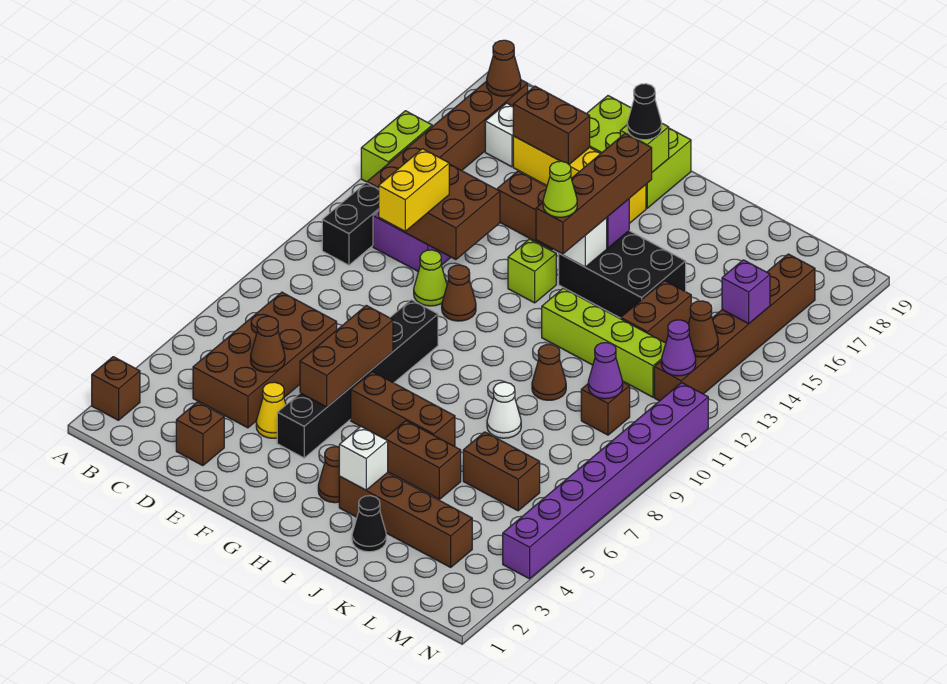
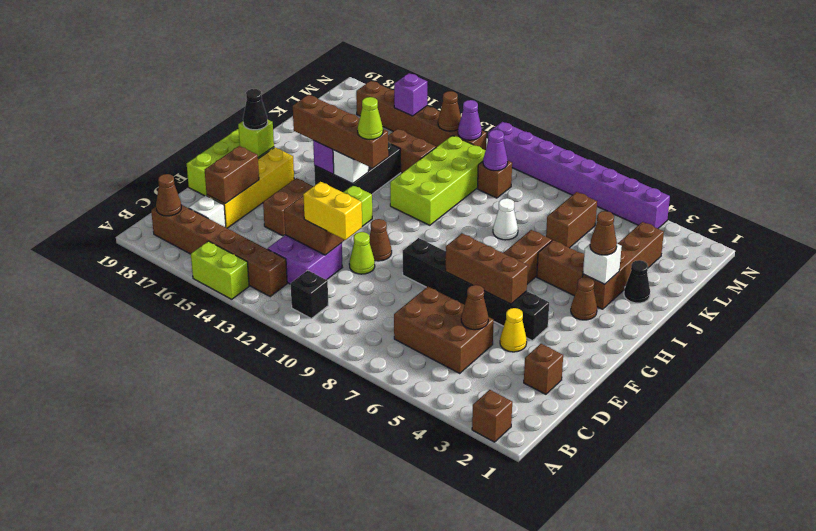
black brick B11:B12 level 1 -> black brick B11 level 1
brown brick C4:D7 level 1 -> brown brick C5:D7 level 1
brown brick I5:J5 level 1 -> brown brick I4:I5 level 1
lime brick I12:L12 level 1 -> lime brick I11:L12 level 1
brown cone J10 level 1 -> brown cone I3 level 3

